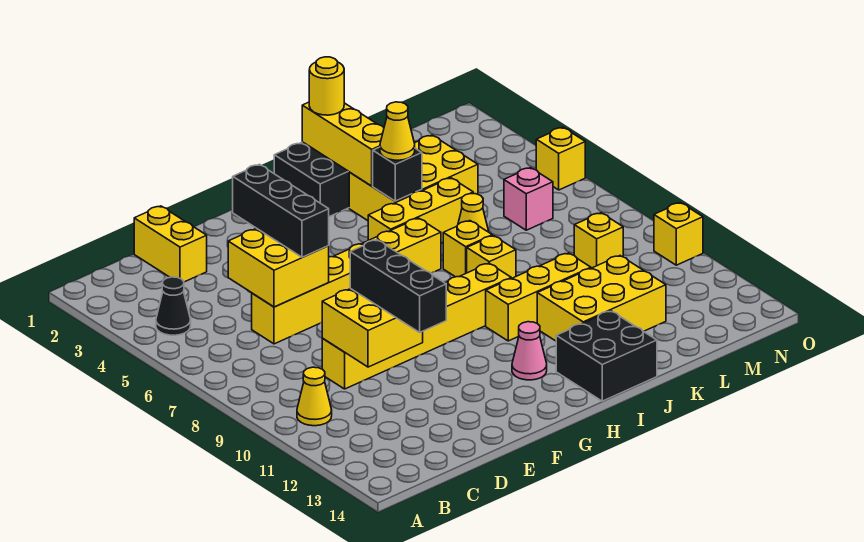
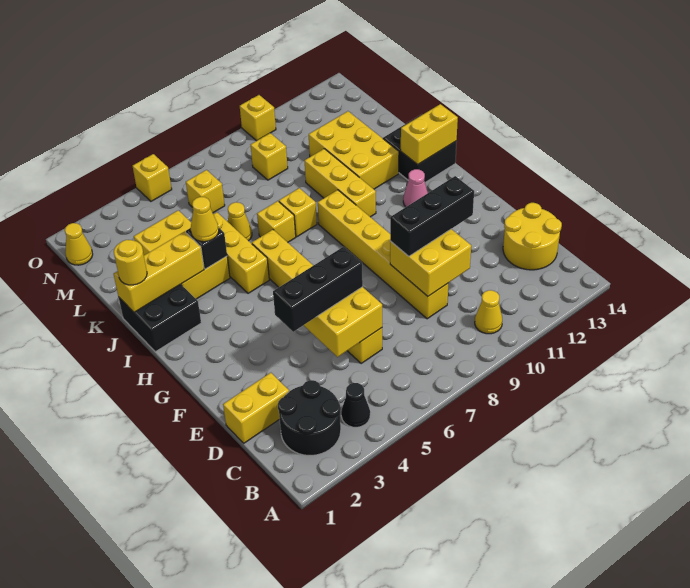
none -> black round brick B2:C3 level 1
none -> yellow round brick C13:D14 level 1
none -> yellow brick I13:I14 level 2
pink brick M6 level 1 -> yellow brick M6 level 1
none -> yellow cone N1 level 1

